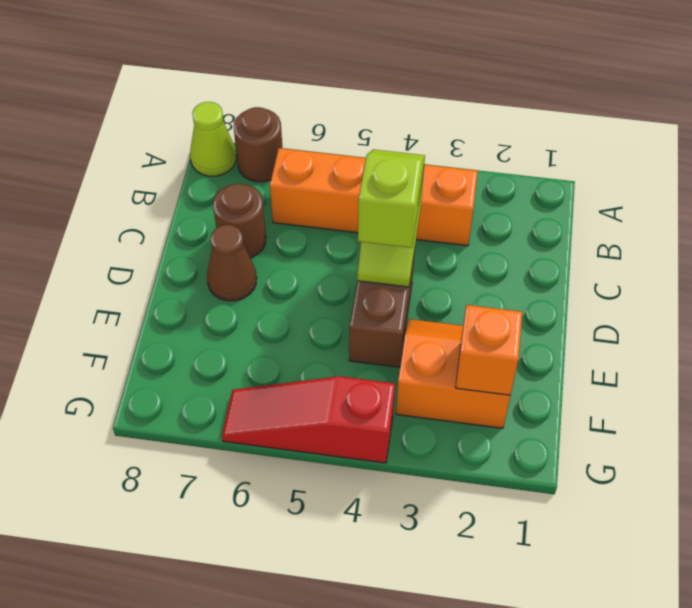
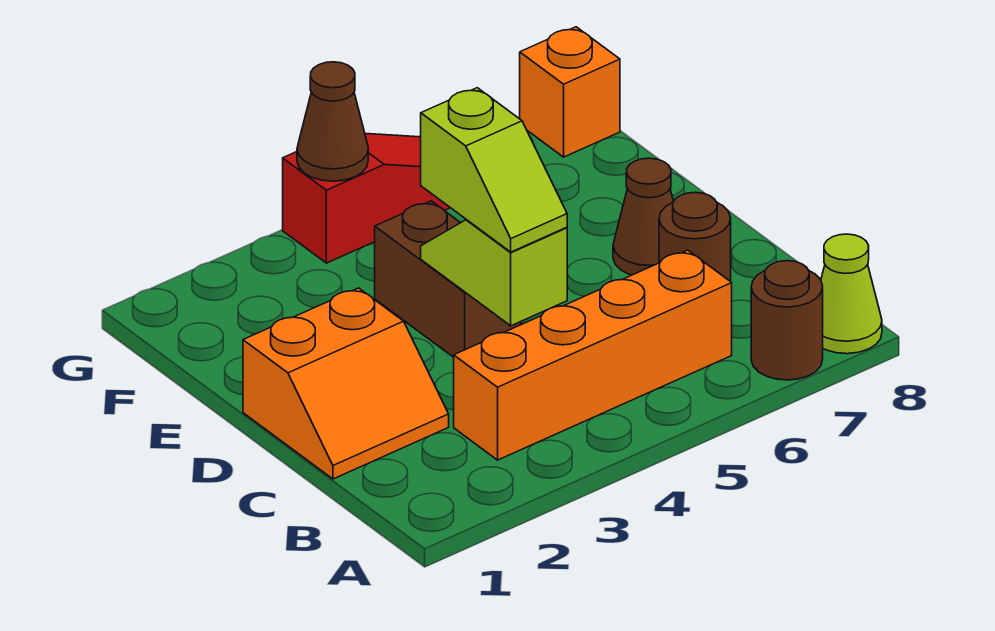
orange slope E2:F3 level 1 top F -> orange slope C1:D2 level 1 top D
orange brick F2 level 2 -> orange brick G8 level 1
none -> brown cone G4 level 2

